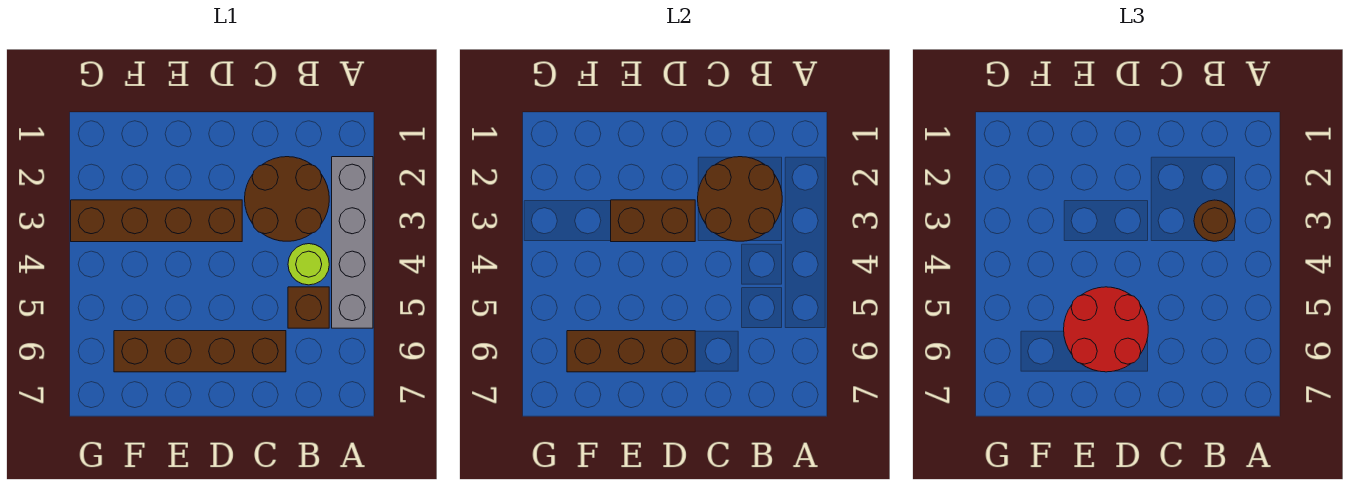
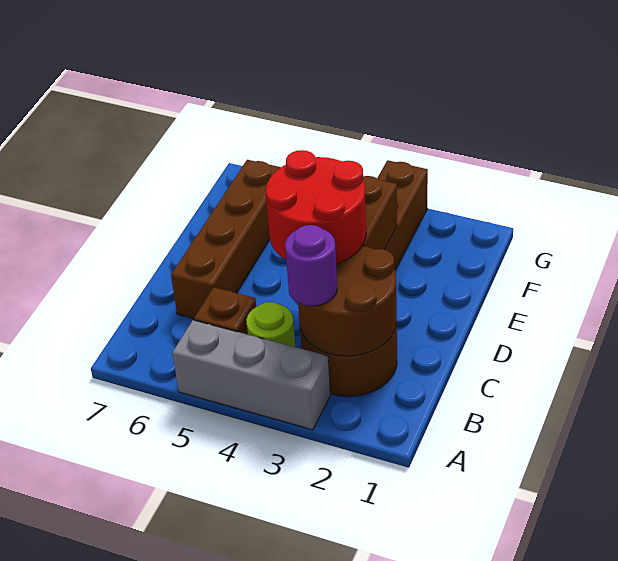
grey brick A2:A5 level 1 -> grey brick A3:A5 level 1
brown round brick B3 level 3 -> purple round brick B3 level 3
red round brick D5:E6 level 3 -> red round brick C3:D4 level 3
brown brick D6:F6 level 2 -> none

